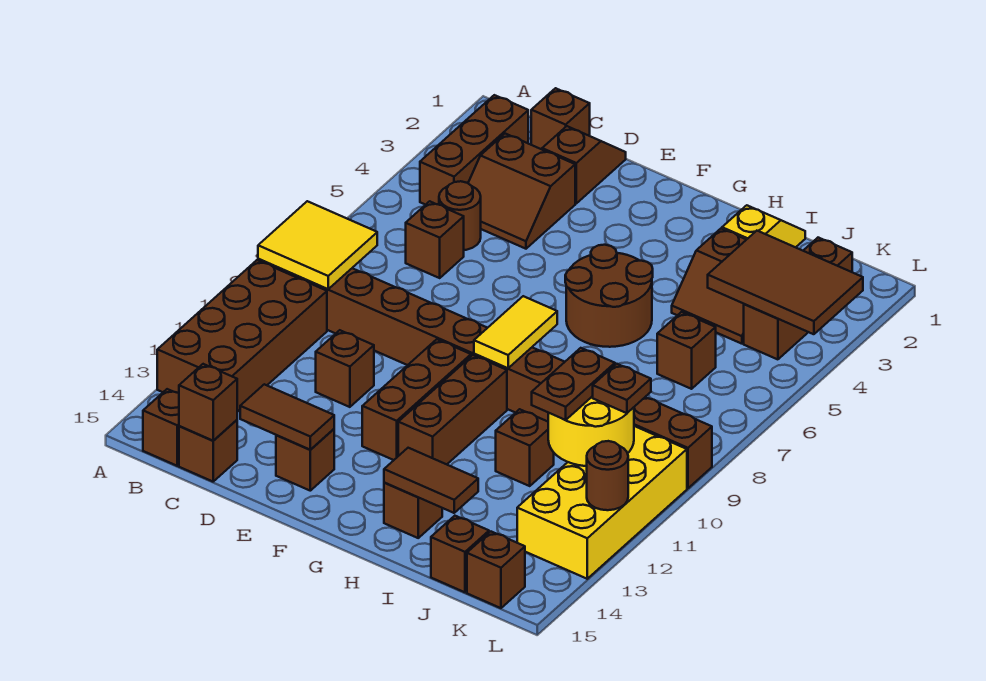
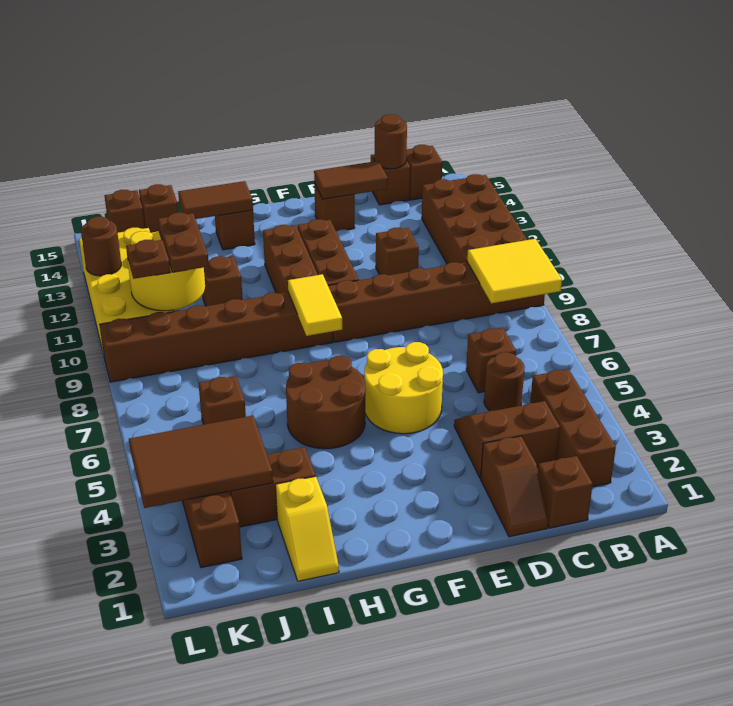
brown brick C15 level 2 -> brown round brick C15 level 2
none -> yellow round brick E5:F6 level 1

